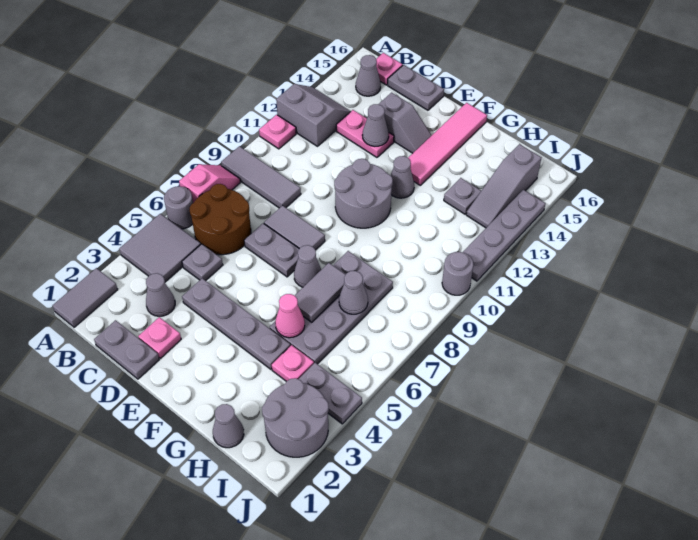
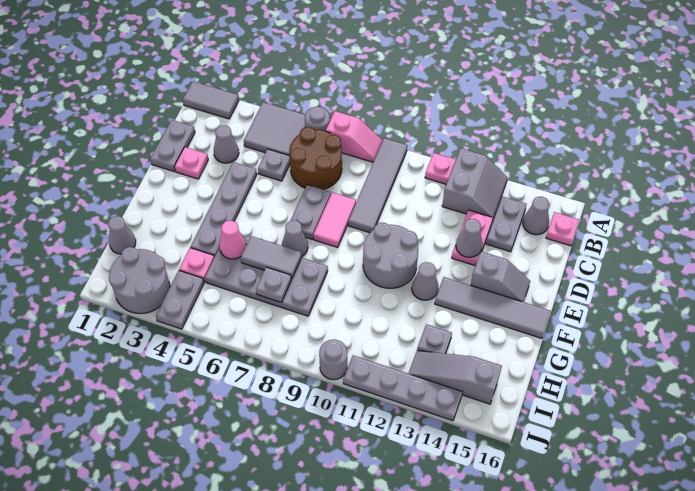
grey tile A9:C9 level 1 -> grey tile A9:D9 level 1
grey plate C16:D16 level 1 -> grey plate B14:C14 level 1
grey tile D8:E8 level 1 -> pink tile D8:E8 level 1
grey slope D14:E14 level 1 top D -> grey slope E14:E15 level 1 top 14
pink tile F13:F16 level 1 -> grey tile F13:F16 level 1
grey cone H7 level 2 -> grey plate H7 level 2

